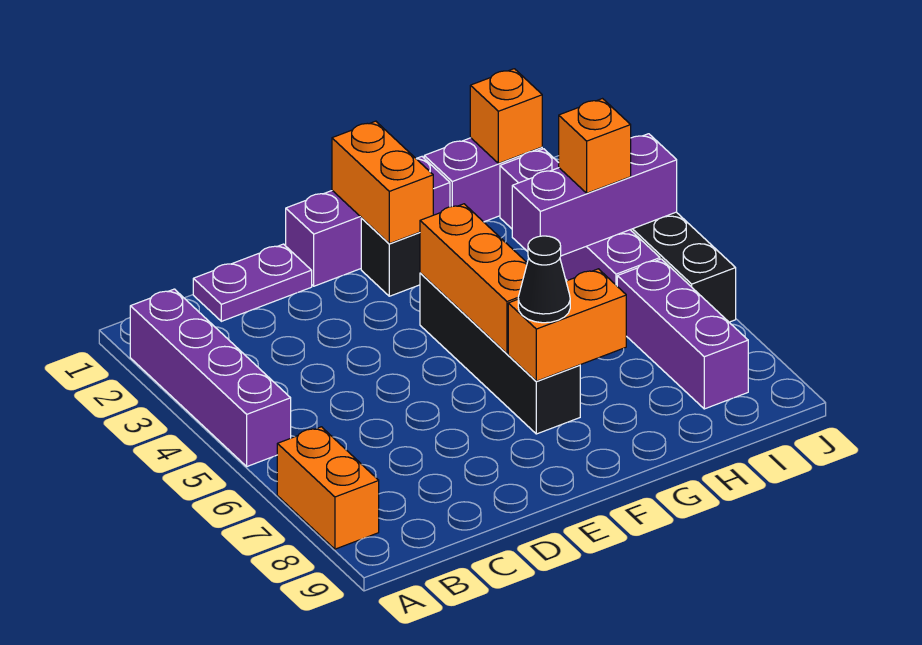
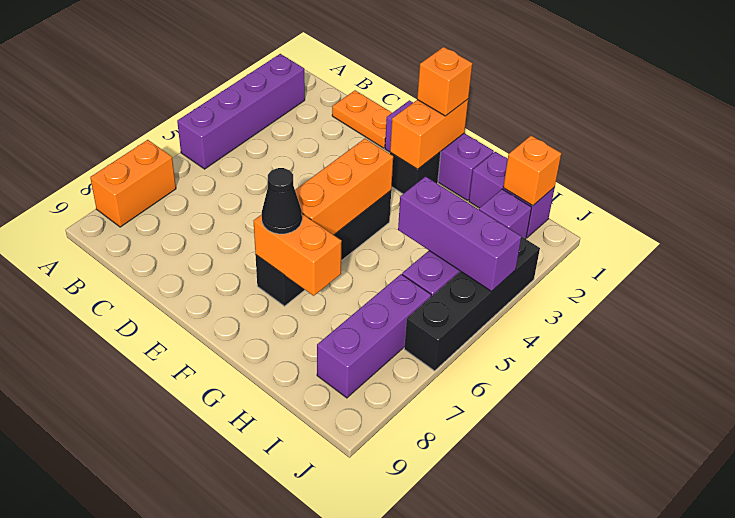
purple plate C1:D1 level 1 -> orange plate C1:D1 level 1
orange brick I4 level 3 -> orange brick F1 level 3

